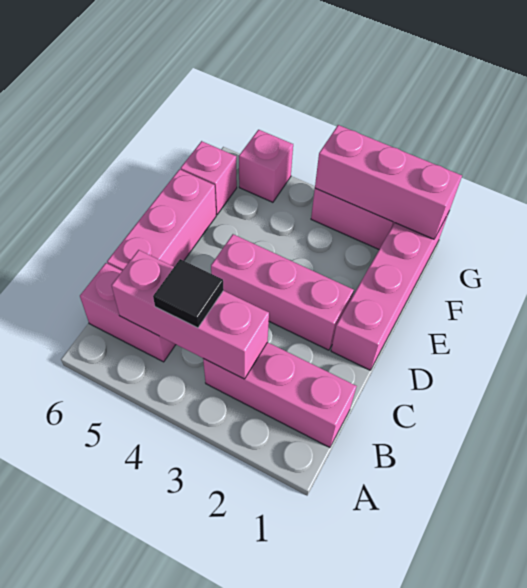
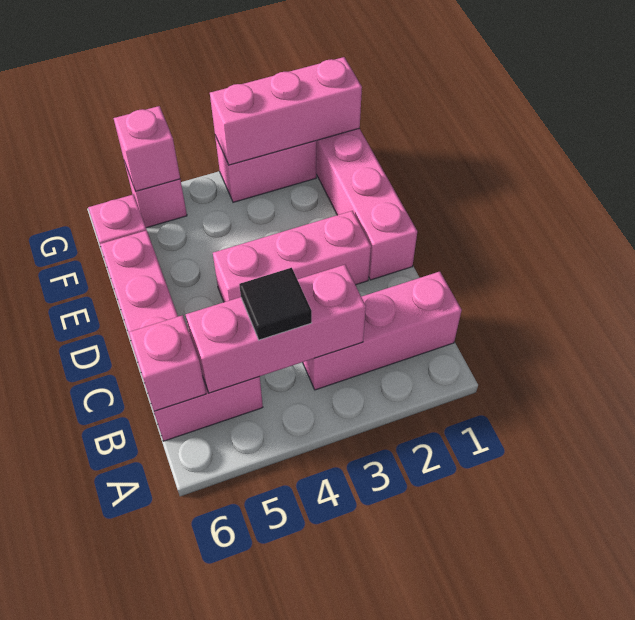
none -> pink brick B6 level 2
none -> pink brick G5 level 2

